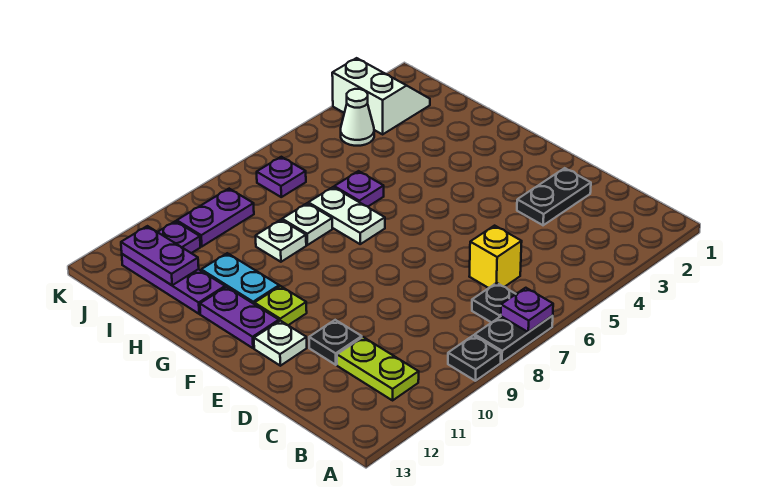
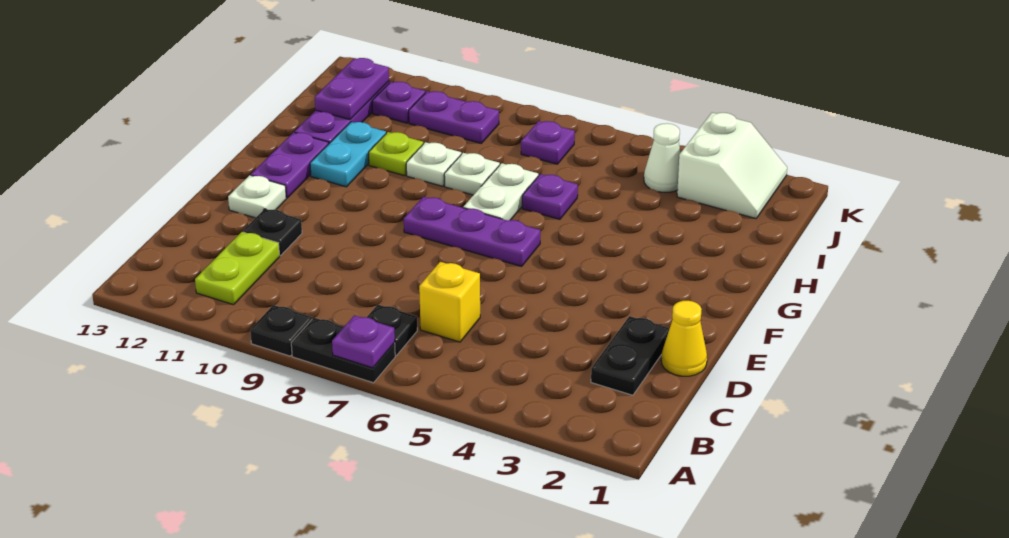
none -> yellow cone D1 level 1
black plate D2:D3 level 1 -> black plate C2:D2 level 1
none -> purple plate F6:F8 level 1
lime plate F11 level 1 -> lime plate H10 level 1

